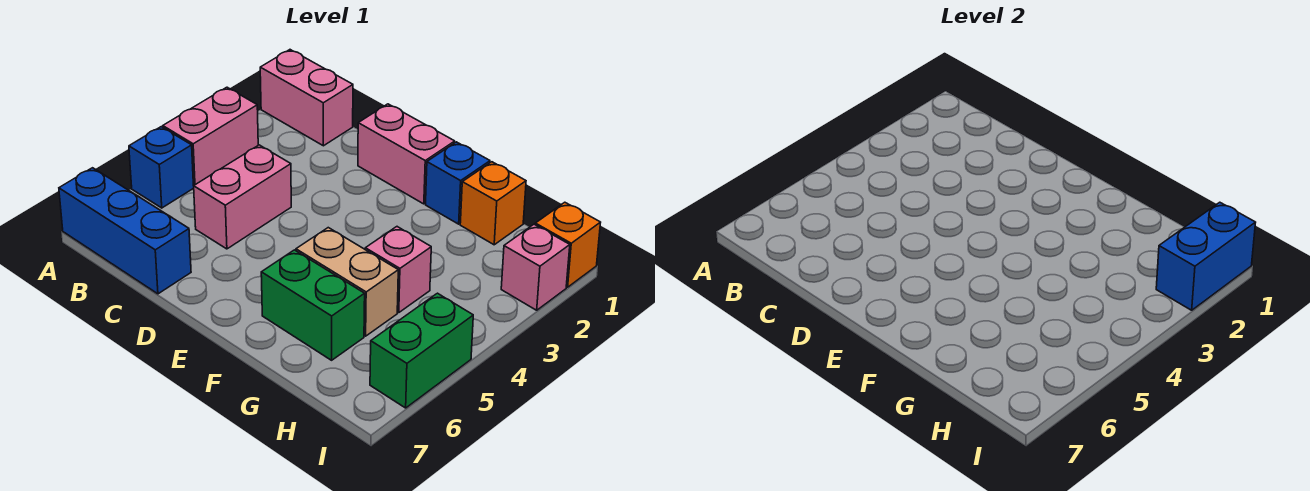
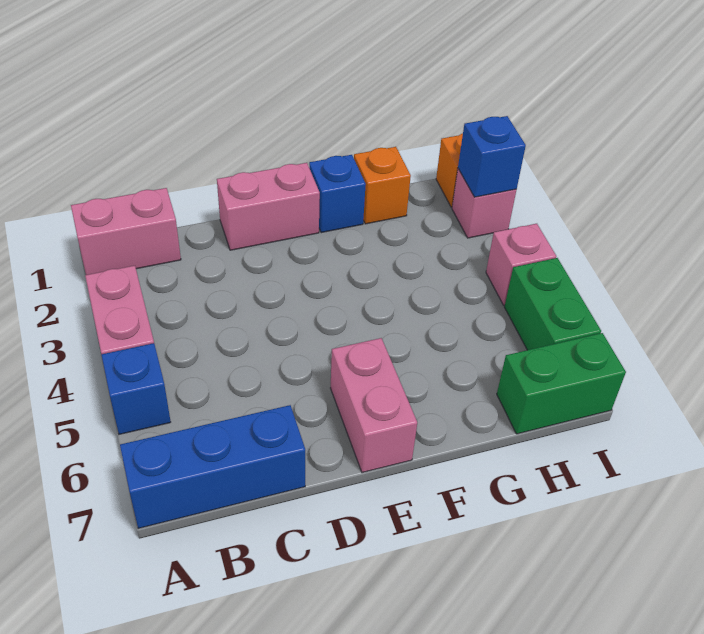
pink brick C4:C5 level 1 -> pink brick E6:E7 level 1
tan brick F5:G5 level 1 -> none
green brick F6:G6 level 1 -> green brick H7:I7 level 1
pink brick G4 level 1 -> pink brick I4 level 1
blue brick I1:I2 level 2 -> blue brick I2 level 2

